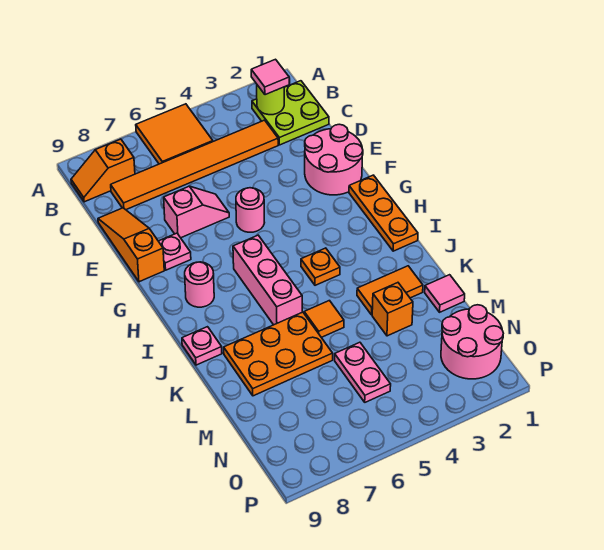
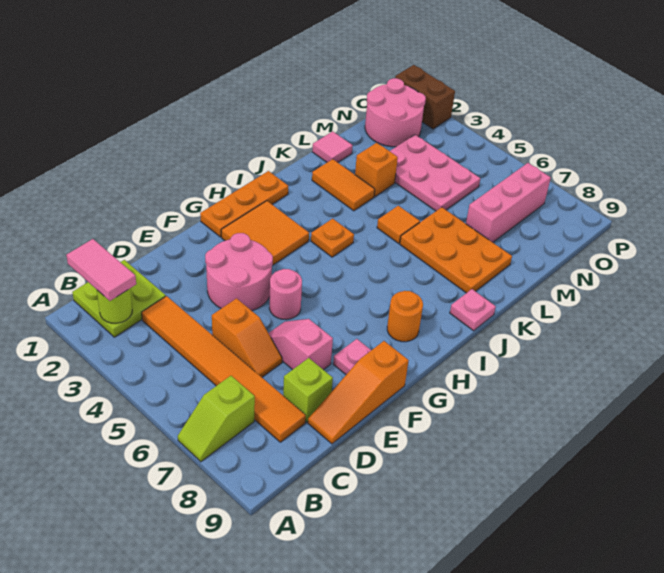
orange tile A5:B6 level 1 -> orange tile G2:H3 level 1
none -> lime slope A7:B7 level 1 top B
pink tile B2 level 3 -> pink tile B1:B2 level 3
orange slope B8:B9 level 1 top 8 -> orange slope D5:D6 level 1 top 5
none -> lime brick D8 level 1
pink round brick E1:F2 level 1 -> pink round brick E3:F4 level 1
pink brick H6:J6 level 1 -> pink brick M7:O7 level 1
pink round brick H8 level 1 -> orange round brick H8 level 1
pink plate M5:N5 level 1 -> pink plate M3:N5 level 1
none -> brown brick P1:P2 level 1

